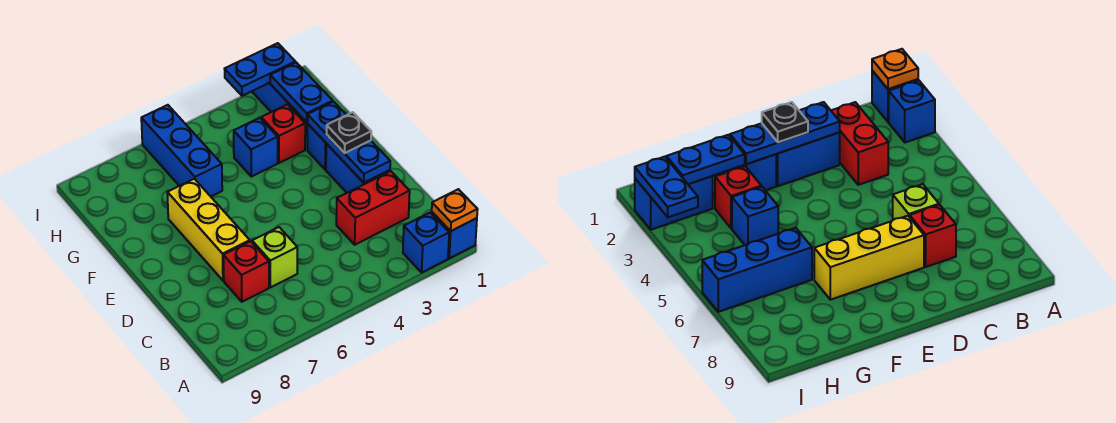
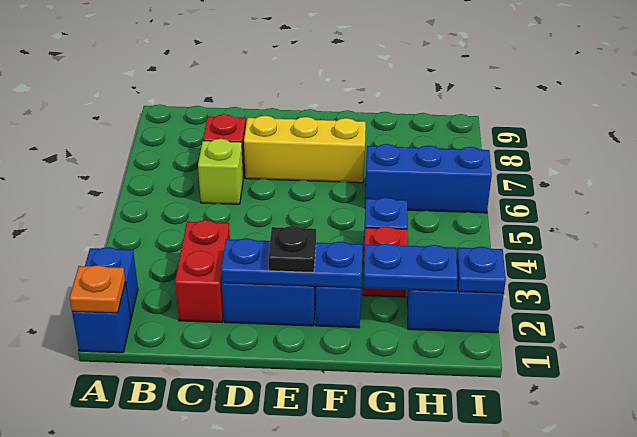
blue plate I2:I3 level 2 -> blue plate I2 level 2

